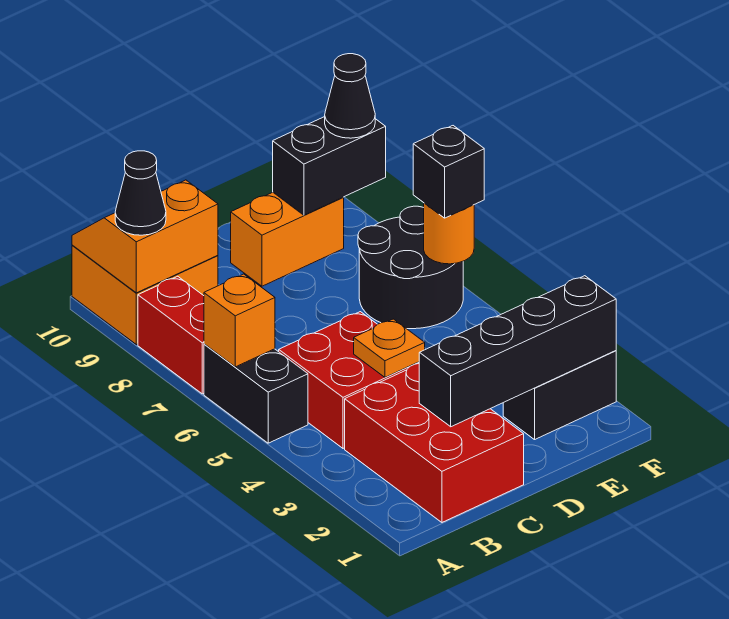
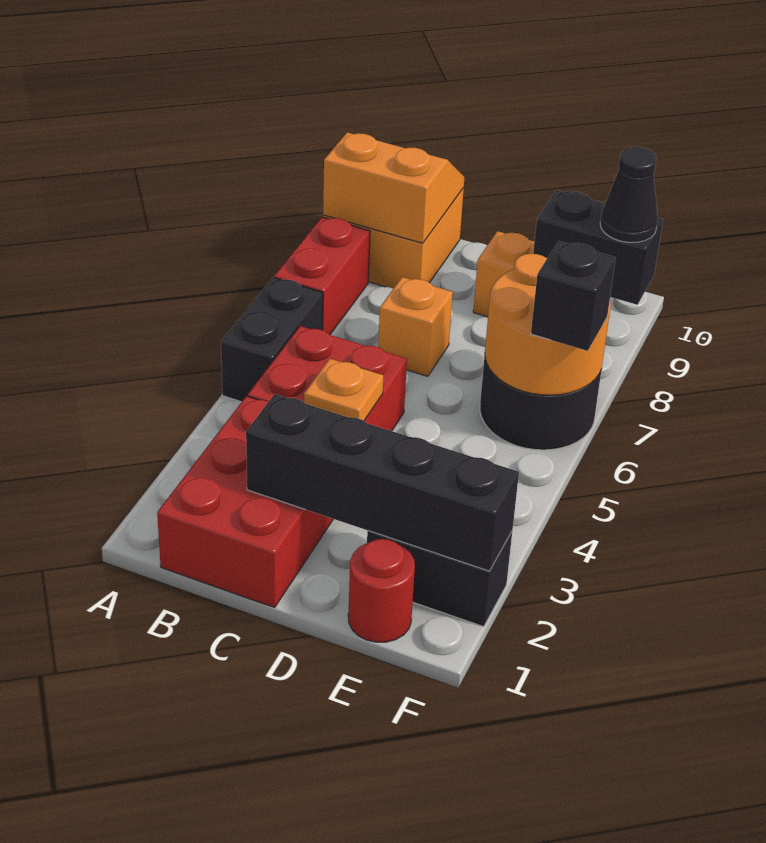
orange brick A6 level 2 -> orange brick C7 level 1
black cone A9 level 3 -> none
none -> red round brick E1 level 1
orange round brick F6 level 2 -> orange round brick E6:F7 level 2

